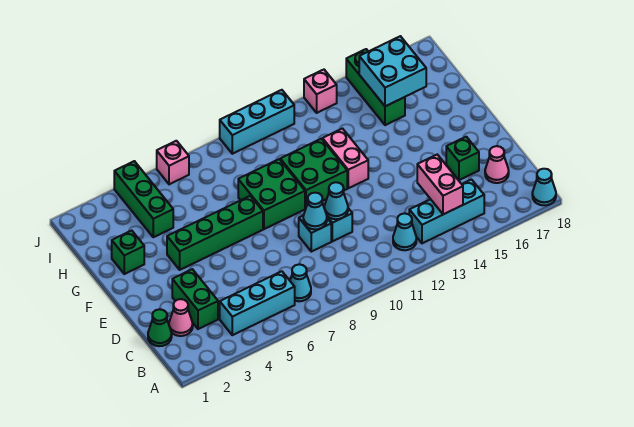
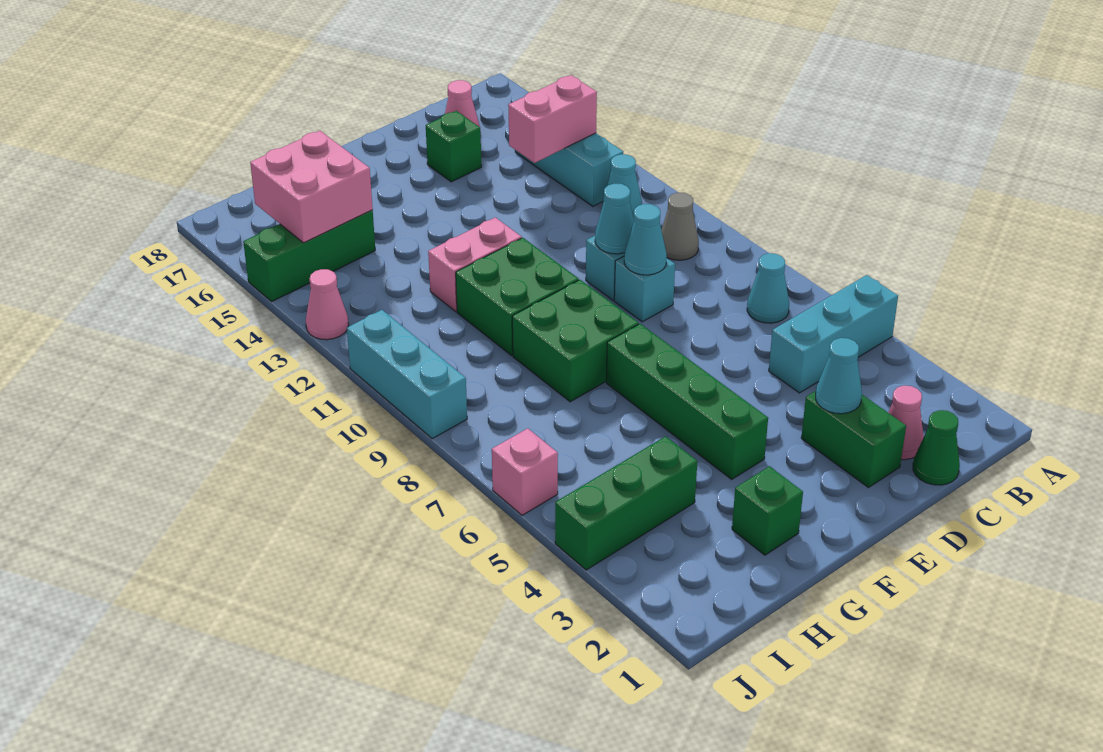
cyan cone A18 level 1 -> cyan cone D3 level 2
cyan brick B4:B6 level 1 -> cyan brick A5:C5 level 1
none -> grey cone B10 level 1
green brick C3:D3 level 1 -> green brick D2:D3 level 1
cyan brick H15:I16 level 2 -> pink brick H15:I16 level 2
pink brick J13 level 1 -> pink cone J13 level 1

